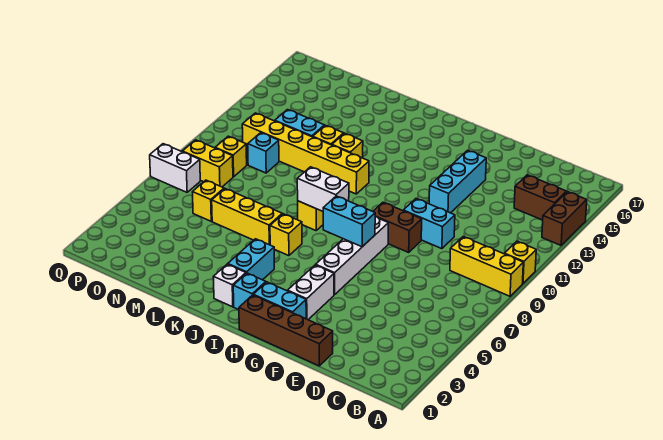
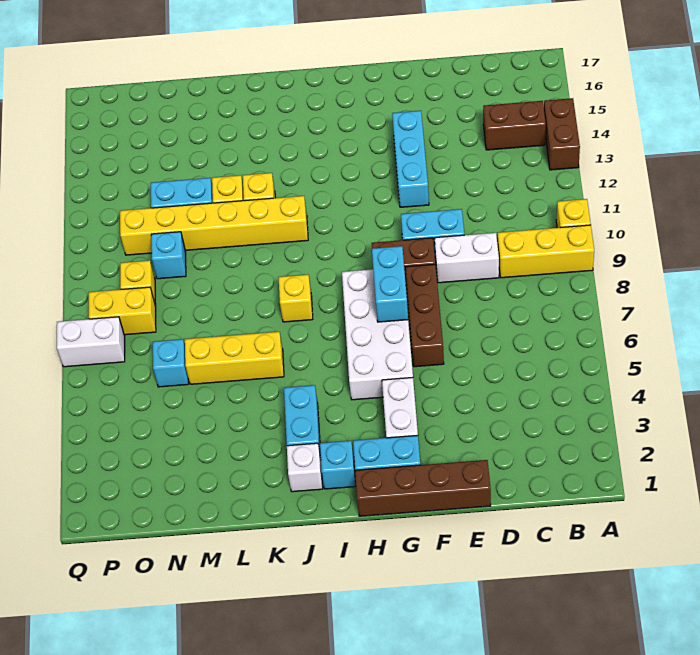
none -> brown brick F6:F8 level 1
white brick G5:G8 level 1 -> white brick G5:H8 level 1
cyan brick G7:H7 level 2 -> cyan brick G7:G8 level 2
white brick I8:J8 level 2 -> white brick D9:E9 level 1
yellow brick J6 level 1 -> none
yellow brick N6 level 1 -> cyan brick N6 level 1

